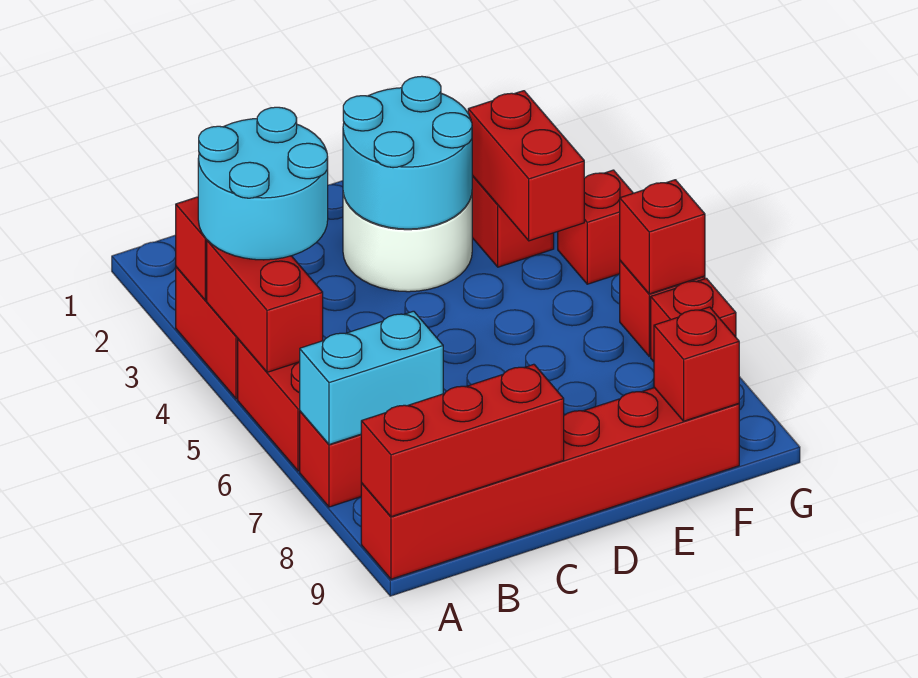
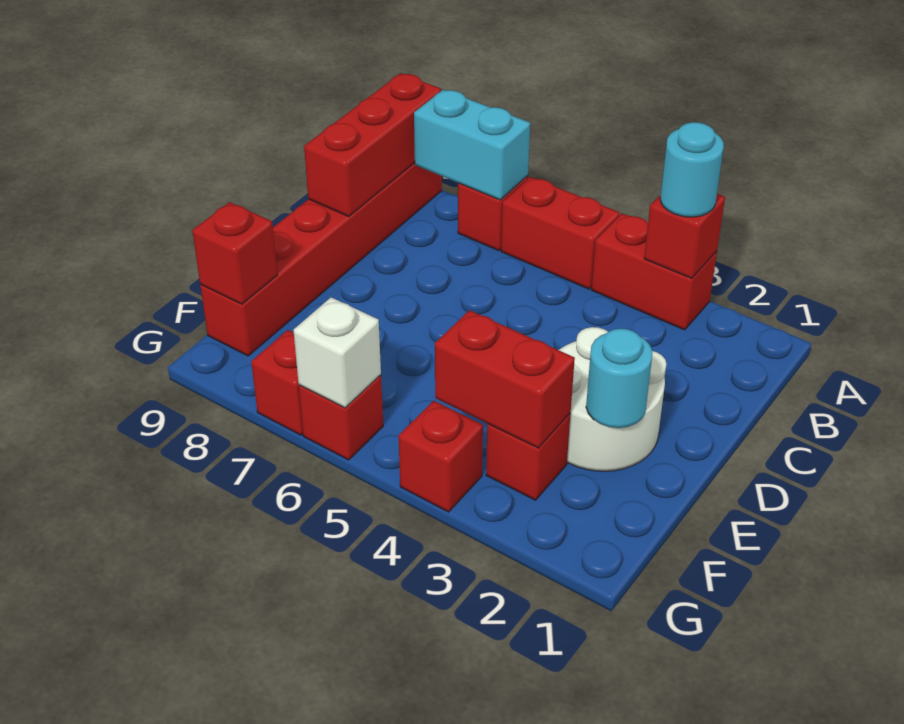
cyan round brick A3:B4 level 3 -> cyan round brick A3 level 3
red brick A4:A5 level 2 -> none
cyan brick A7:B7 level 2 -> cyan brick A7:A8 level 2
cyan round brick D2:E3 level 2 -> cyan round brick E2 level 2
red brick G6 level 2 -> white brick G6 level 2

